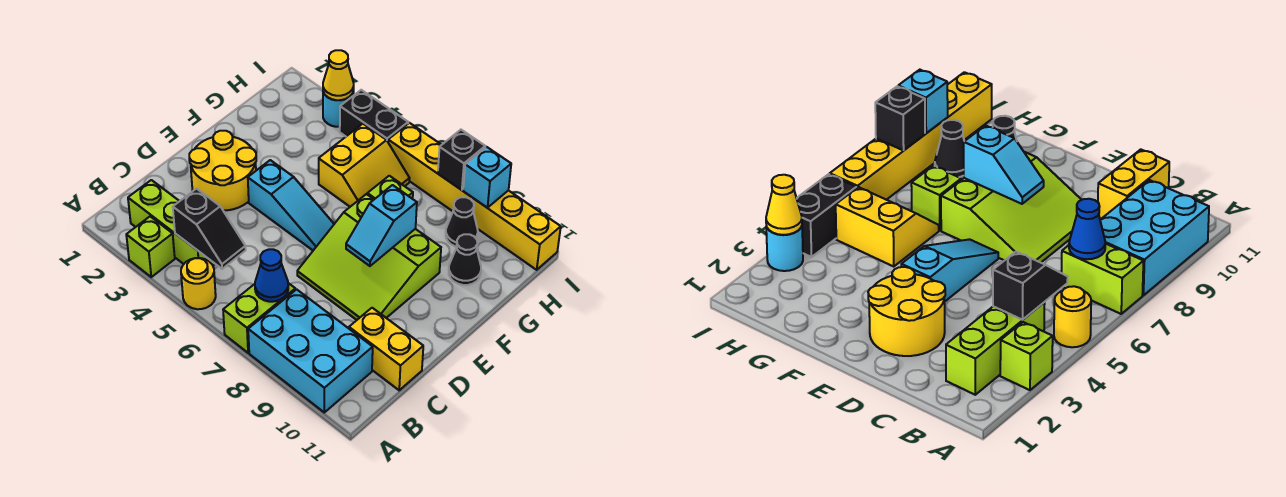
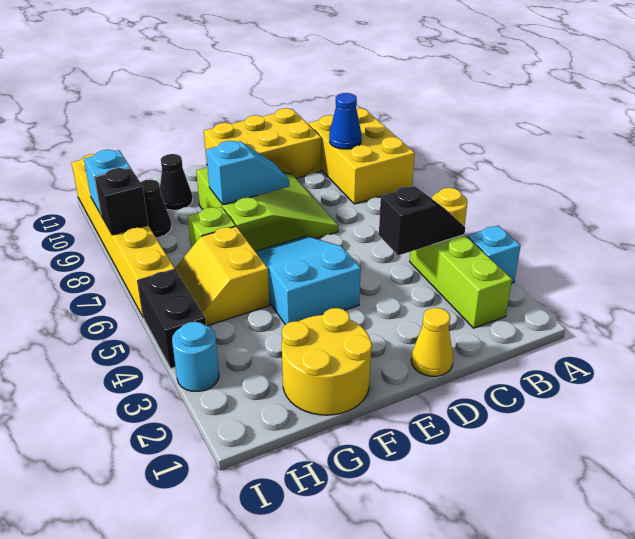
lime brick A3 level 1 -> cyan brick A3 level 1
lime brick A7:B7 level 1 -> none
cyan brick A8:B10 level 1 -> yellow brick A8:B10 level 1
black slope B4:B5 level 2 top 4 -> black slope B4:C4 level 2 top C
blue cone B7 level 2 -> blue cone B9 level 2
yellow brick C10:C11 level 1 -> yellow brick C10:E11 level 1
yellow round brick D2:E3 level 1 -> yellow round brick F1:G2 level 1
cyan slope E4:E6 level 1 top 4 -> cyan slope E4:F6 level 1 top 4
yellow slope G5:H6 level 1 top 5 -> yellow slope G5:H6 level 1 top G
yellow cone I3 level 2 -> yellow cone D1 level 1

